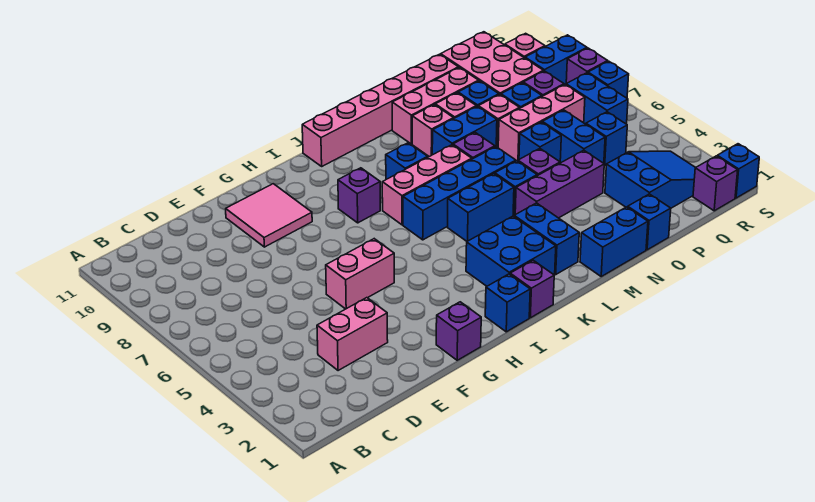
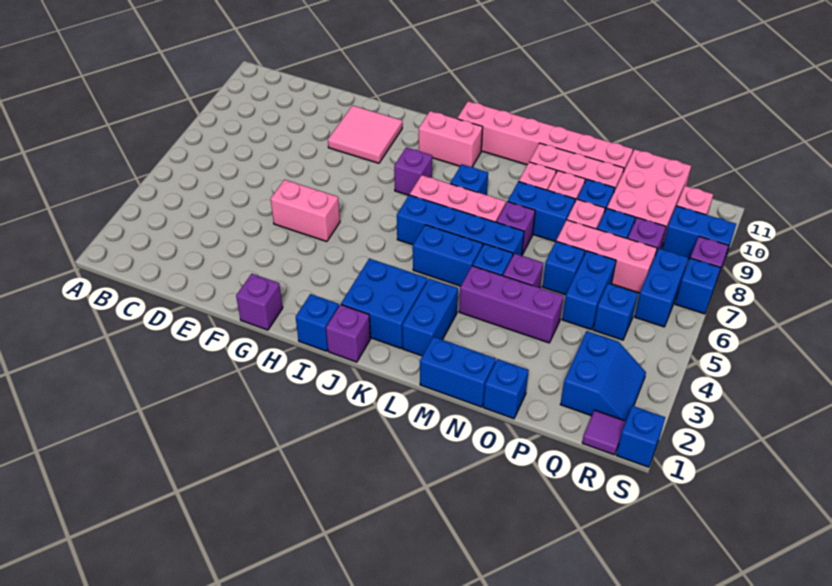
pink brick D3:E3 level 1 -> pink brick I10:J10 level 1
blue slope P2:R3 level 1 top P -> blue slope Q2:R3 level 1 top Q
purple brick R1 level 1 -> purple tile R1 level 1

